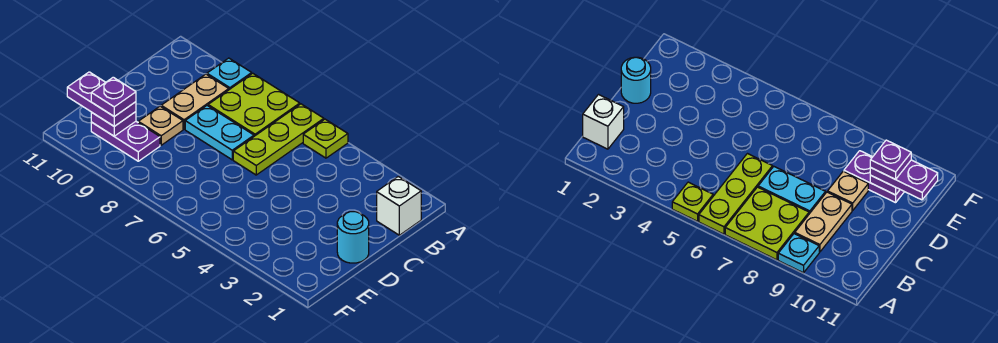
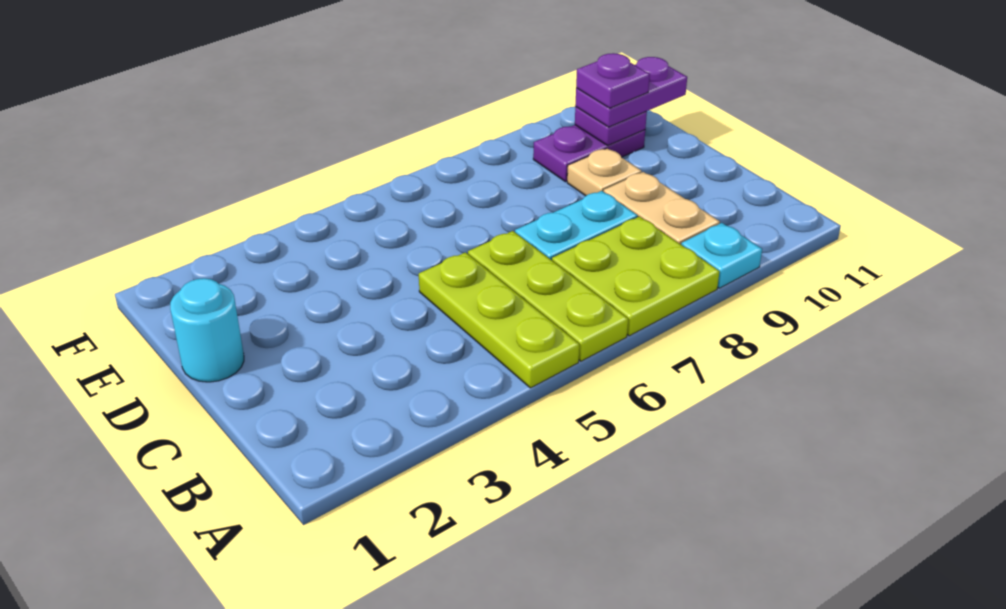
lime plate A5 level 1 -> lime plate A5:C5 level 1
white brick B1 level 1 -> none

